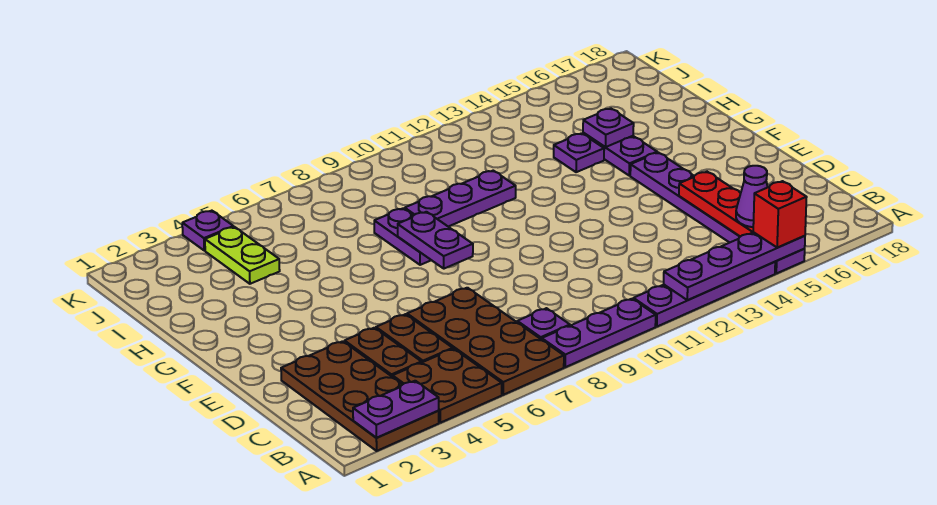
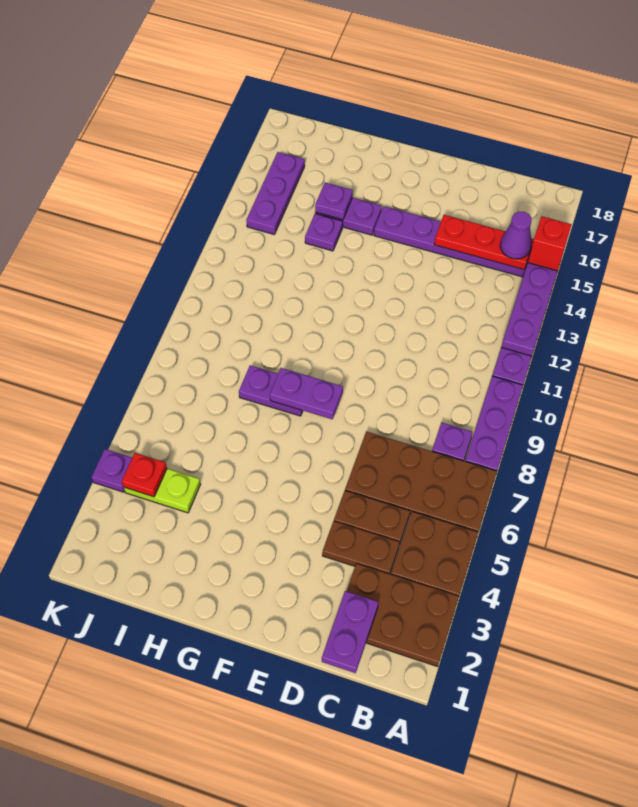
brown plate A2:D3 level 1 -> brown plate A2:C3 level 1
purple plate A2:A3 level 2 -> purple plate C1:C2 level 2
purple plate H9:H11 level 1 -> purple plate J14:J16 level 1
none -> red plate J4 level 2

